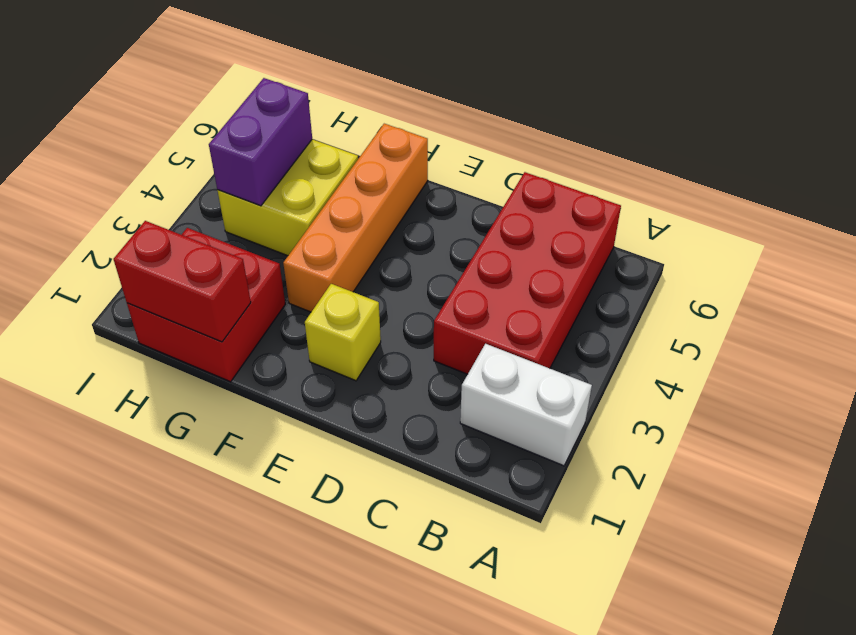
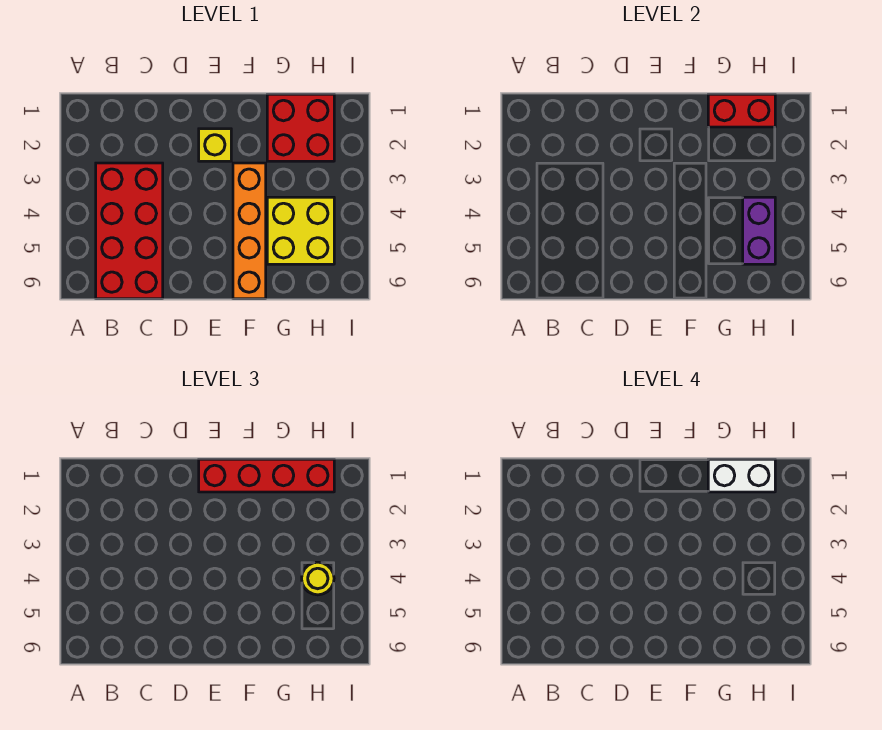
white brick A2:B2 level 1 -> white brick G1:H1 level 4
none -> red brick E1:H1 level 3
none -> yellow round brick H4 level 3

